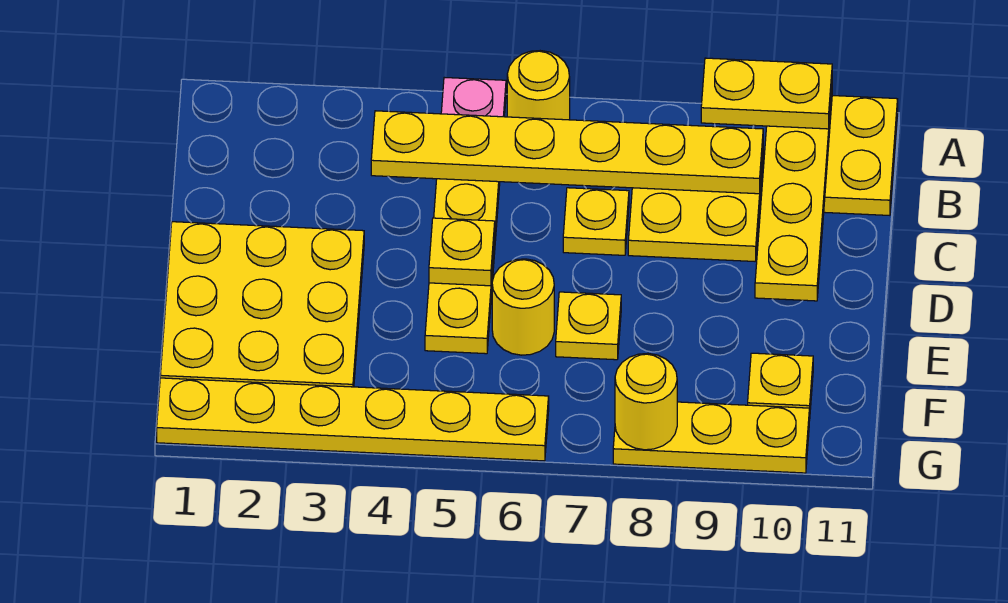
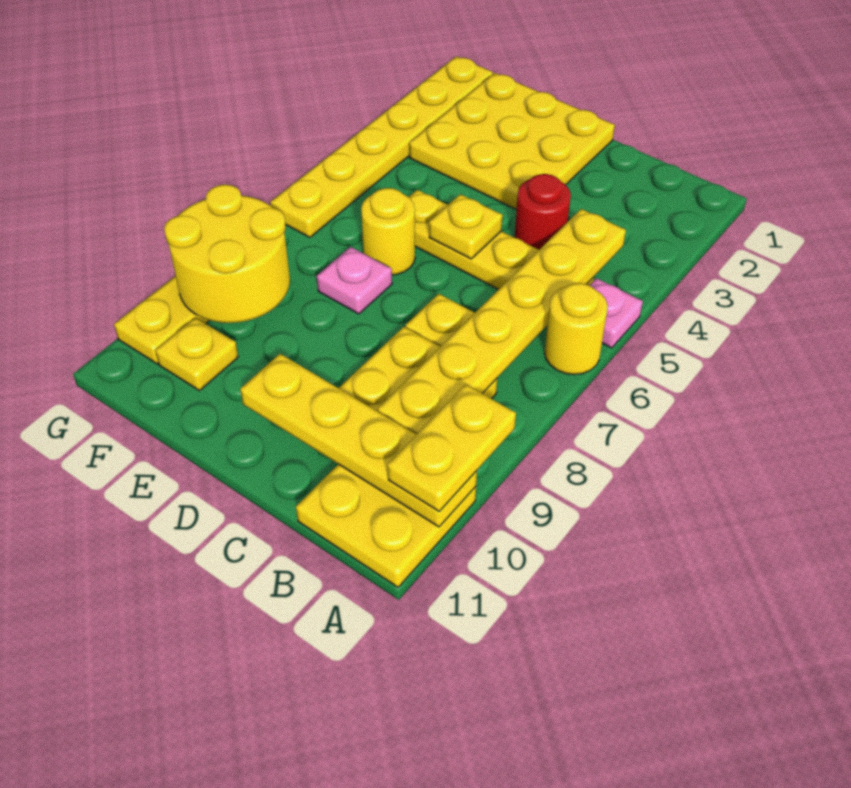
none -> red round brick C4 level 1
yellow plate E7 level 1 -> pink plate E7 level 1
yellow round brick G8 level 2 -> yellow round brick F8:G9 level 2

